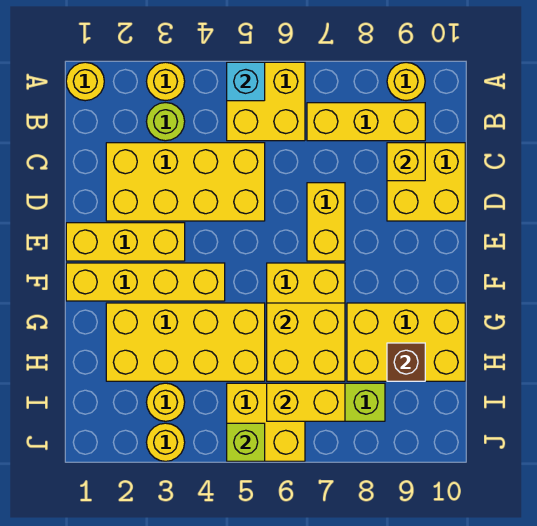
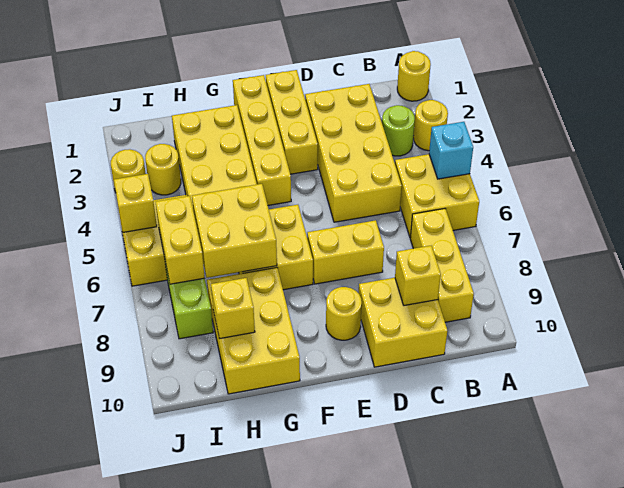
yellow round brick A9 level 1 -> yellow round brick E9 level 1
brown brick H9 level 2 -> yellow brick H9 level 2
lime brick J5 level 2 -> yellow brick J5 level 2

